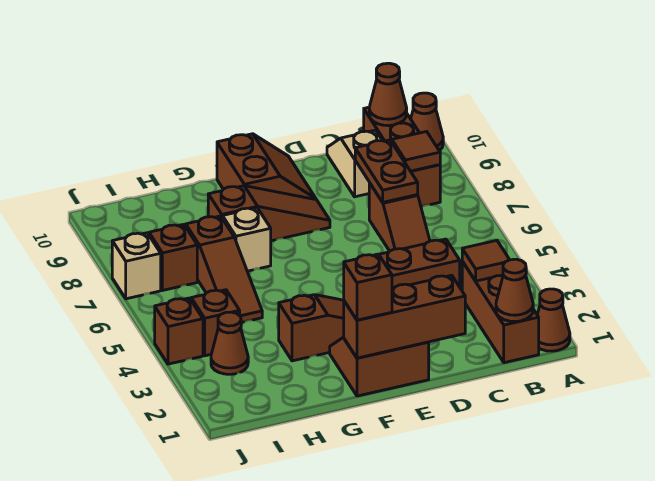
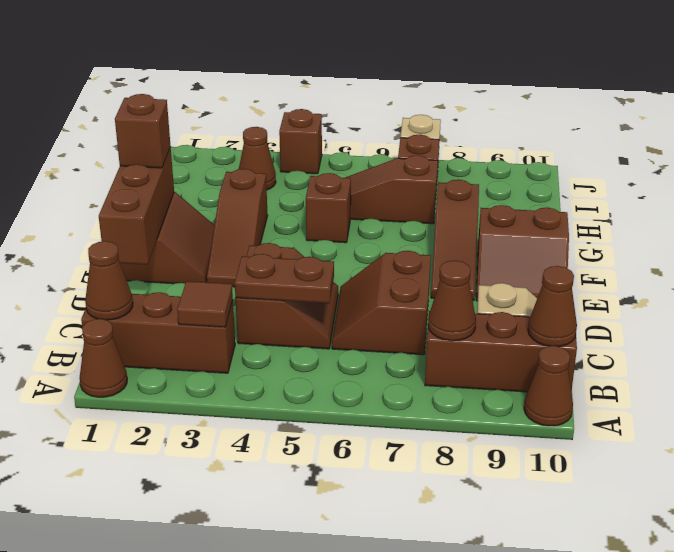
brown tile B8 level 2 -> brown cone B8 level 2
brown slope C6:C7 level 1 top 7 -> brown slope C6:D7 level 1 top 7
brown plate C7:C8 level 2 -> brown plate C4:C5 level 2
tan brick G7 level 1 -> none
brown brick I4 level 1 -> brown brick G5 level 1

